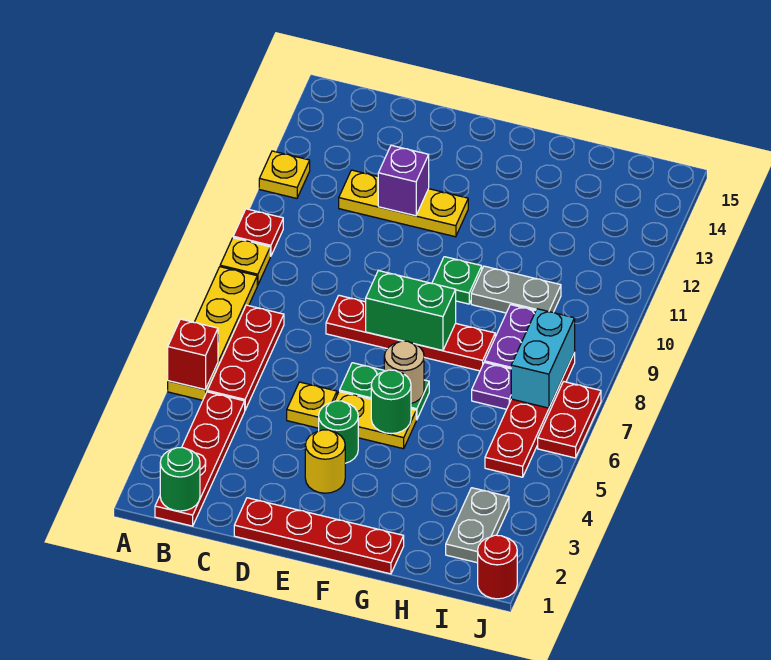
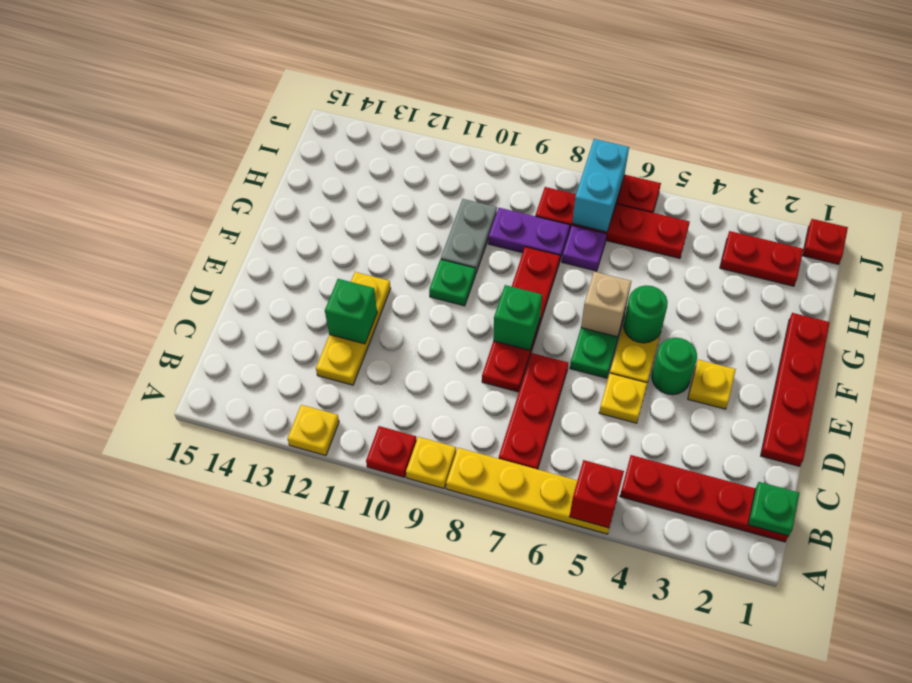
green round brick B1 level 2 -> green plate B1 level 2
red plate B5:B7 level 1 -> red plate B7:D7 level 1
purple brick D12 level 2 -> green brick D12 level 2
yellow round brick E3 level 1 -> yellow plate E3 level 1
green brick E8:F8 level 2 -> green brick E8 level 2
tan round brick F6 level 2 -> tan brick F6 level 2
grey plate I2:I3 level 1 -> red plate I2:I3 level 1
cyan brick I7:I8 level 2 -> cyan brick I7:J7 level 2
red round brick J1 level 1 -> red plate J1 level 1

